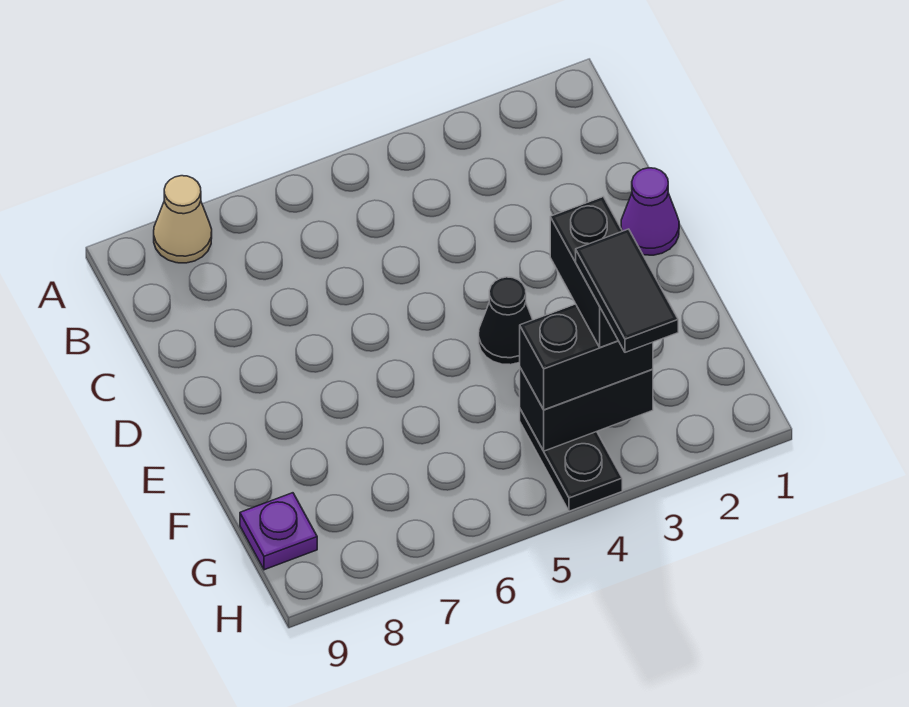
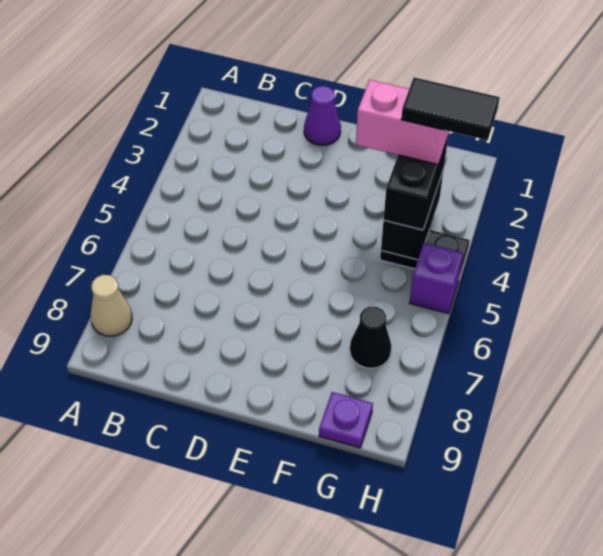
black cone E4 level 1 -> black cone G7 level 1
black brick F3:G3 level 4 -> pink brick F3:G3 level 4
none -> purple brick H5 level 1

